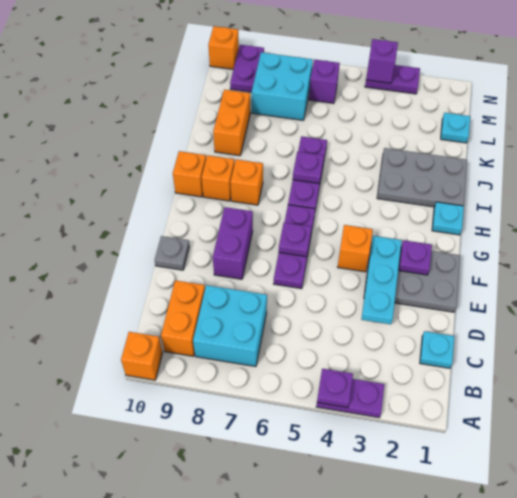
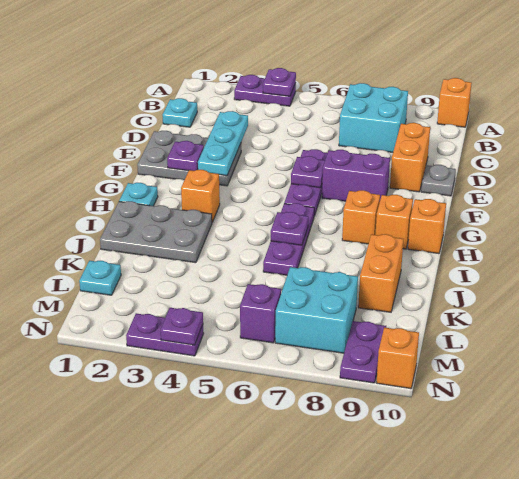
orange brick B9:C9 level 1 -> orange brick D9:E9 level 1
purple brick E8:F8 level 1 -> purple brick F7:F8 level 1
orange brick F4 level 1 -> orange brick H3 level 1
purple brick N4 level 2 -> purple plate N4 level 2

